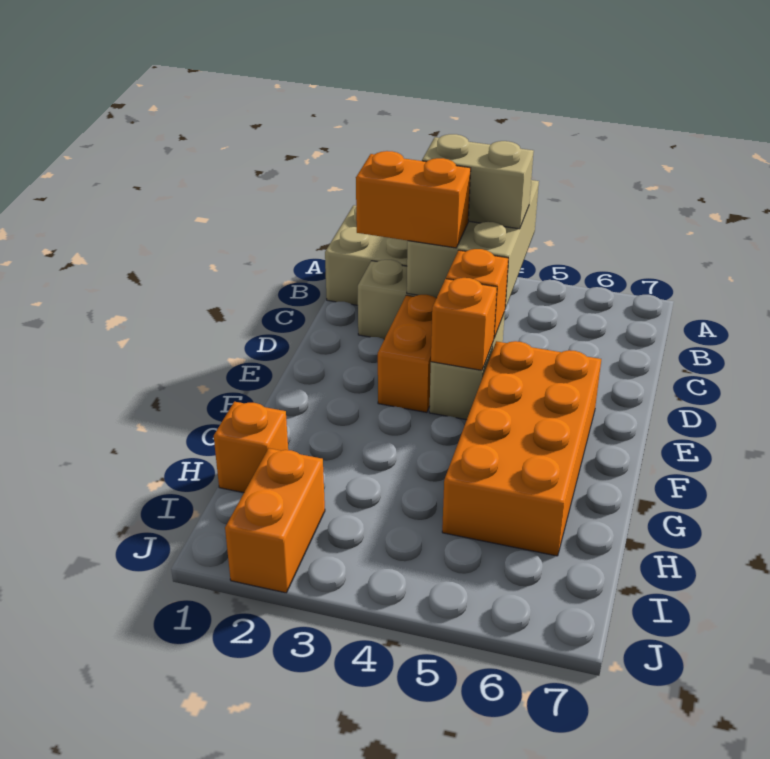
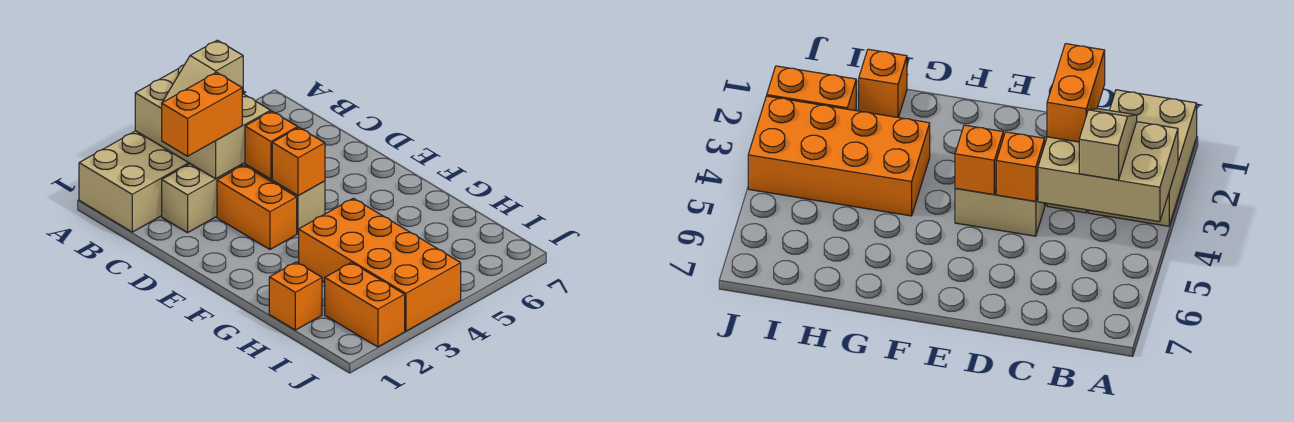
tan brick B3:B4 level 3 -> tan slope B3:B4 level 3 top 4
orange brick E5:H6 level 1 -> orange brick G3:J4 level 1

